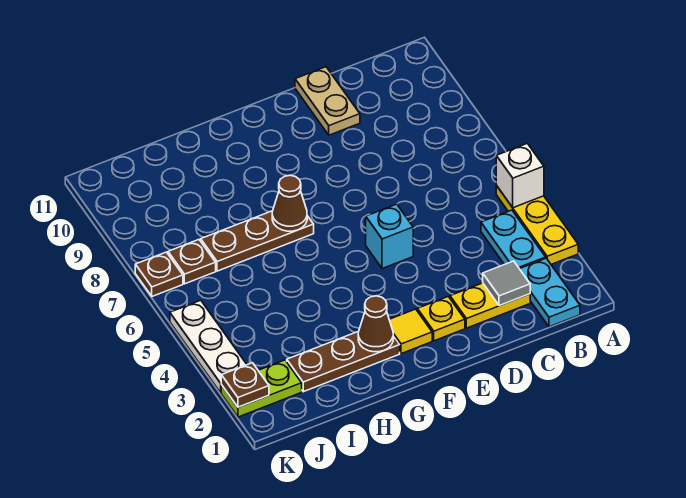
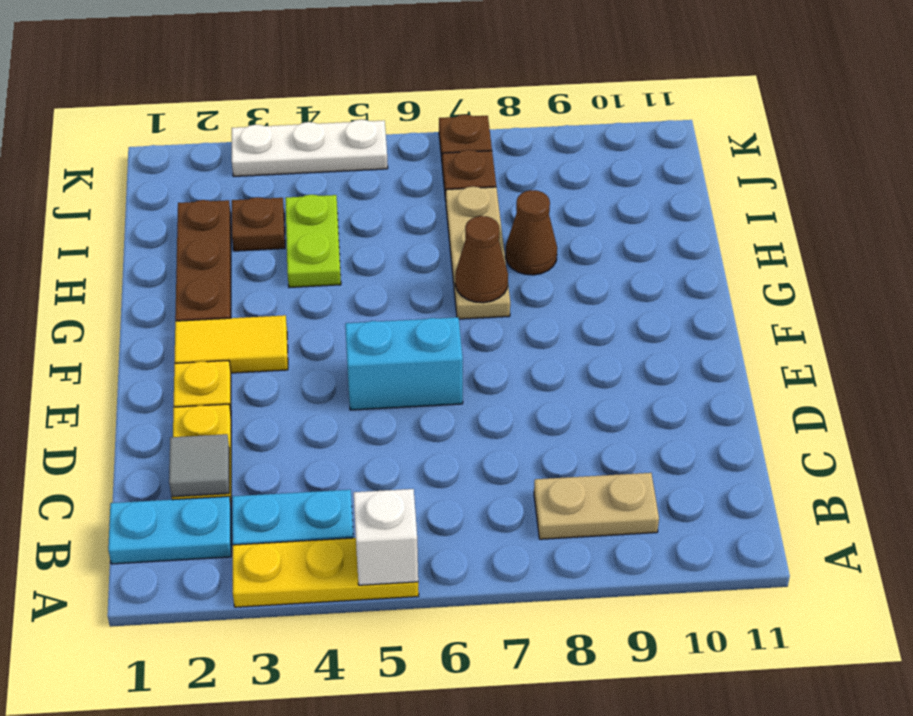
tan plate D10:D11 level 1 -> tan plate B8:B9 level 1
cyan brick E5 level 1 -> cyan brick E5:E6 level 1
yellow tile F2 level 1 -> yellow tile F2:F3 level 1
brown cone G2 level 2 -> brown cone H8 level 1
brown plate G7:I7 level 1 -> tan plate G7:I7 level 1
lime plate J2:K2 level 1 -> lime plate H4:I4 level 1
brown plate K2 level 2 -> brown plate I3 level 1

